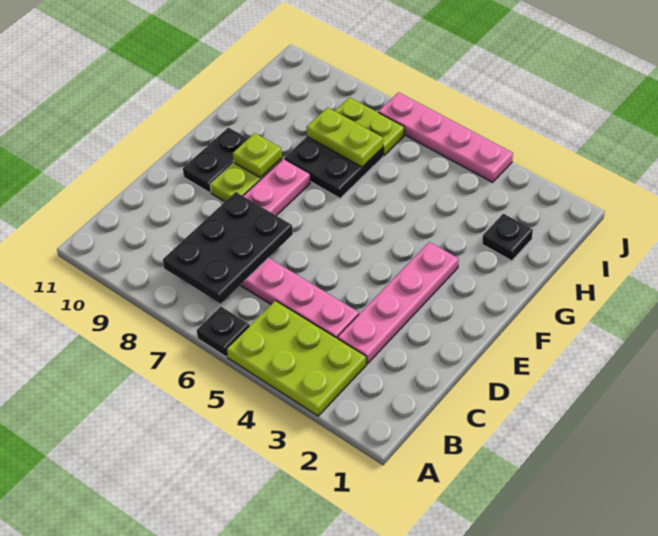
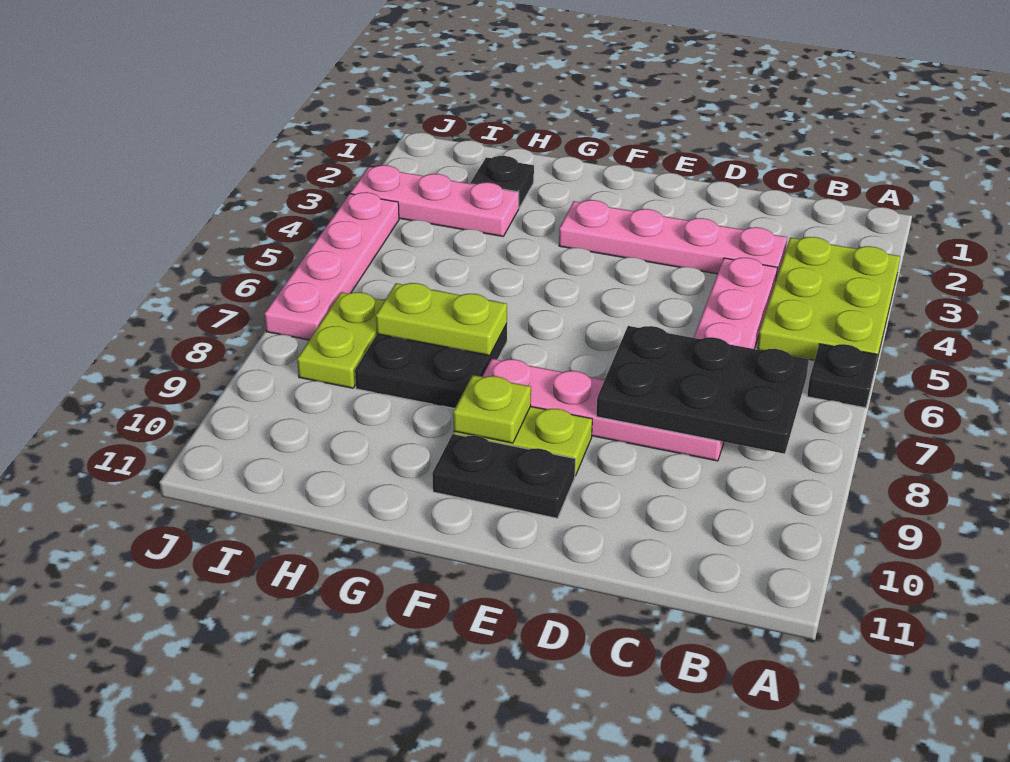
none -> pink plate H3:J3 level 1
lime plate H7:H8 level 2 -> lime plate G7:H7 level 2

